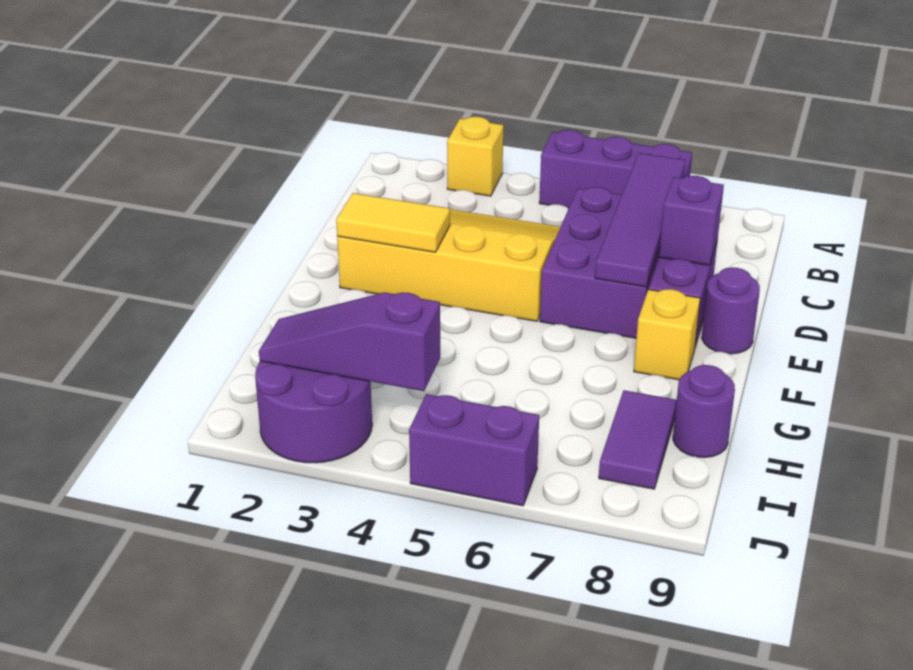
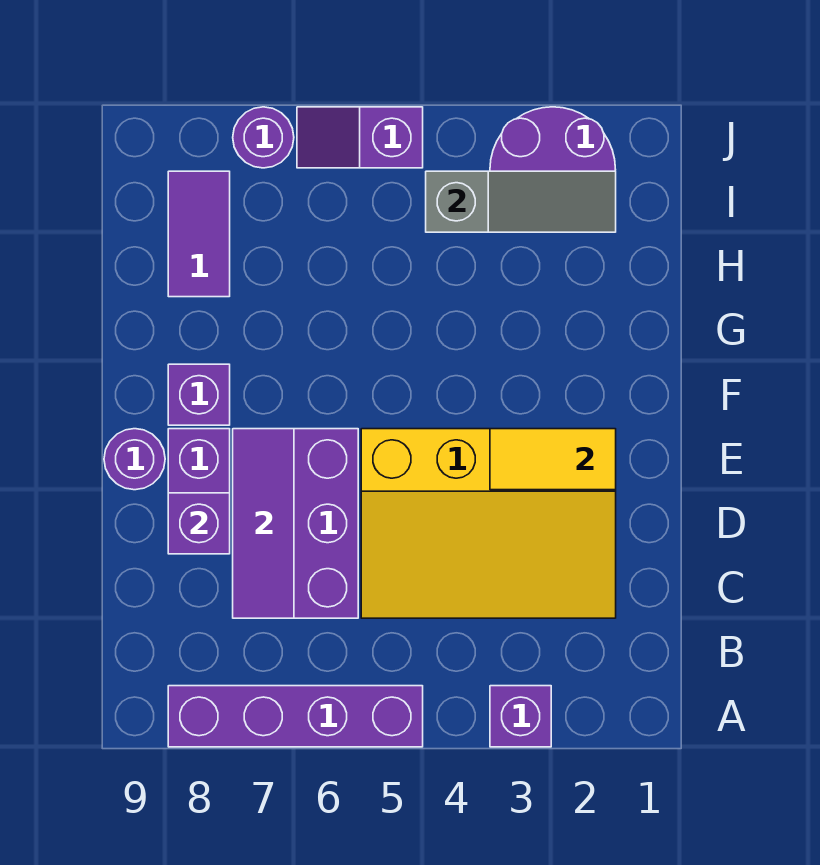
yellow brick A3 level 1 -> purple brick A3 level 1
purple brick A5:A7 level 1 -> purple brick A5:A8 level 1
purple tile B7:E7 level 2 -> purple tile C7:E7 level 2
yellow brick F8 level 1 -> purple brick F8 level 1
purple round brick H9 level 1 -> purple round brick J7 level 1
purple slope I2:I4 level 2 top 4 -> grey slope I2:I4 level 2 top 4
purple brick J5:J6 level 1 -> purple slope J5:J6 level 1 top 5

